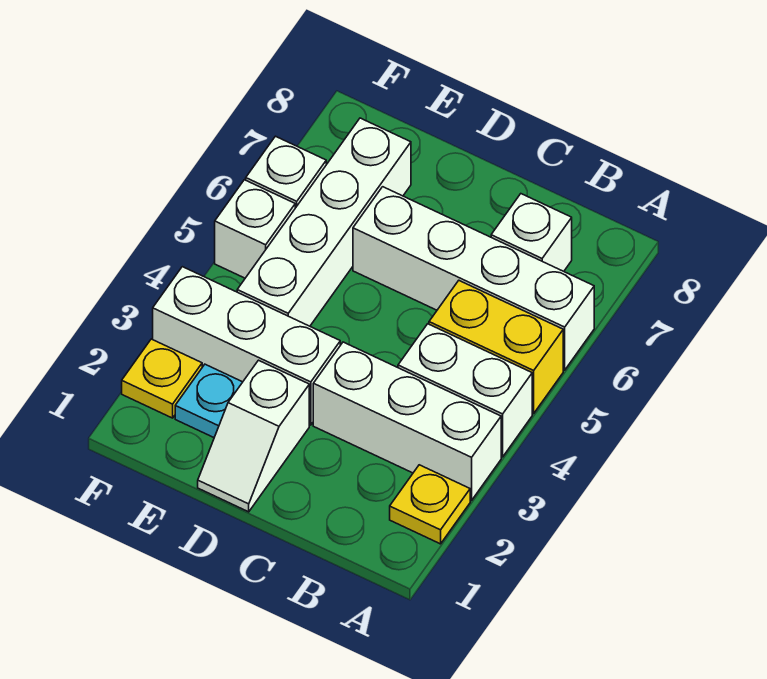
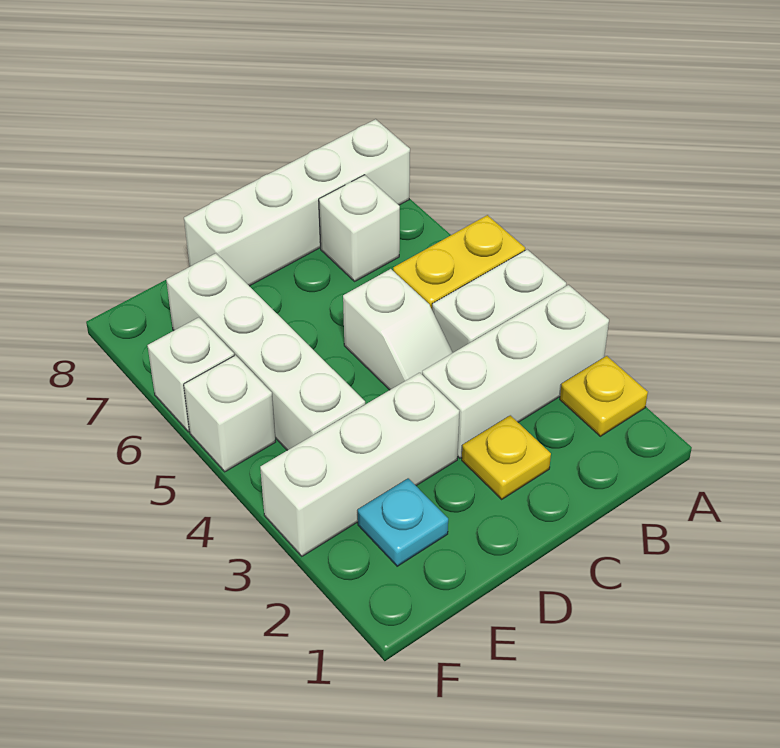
white brick A6:D6 level 1 -> white brick A8:D8 level 1
white slope D1:D2 level 1 top 2 -> white slope C4:C5 level 1 top 5
yellow plate F2 level 1 -> yellow plate C2 level 1

